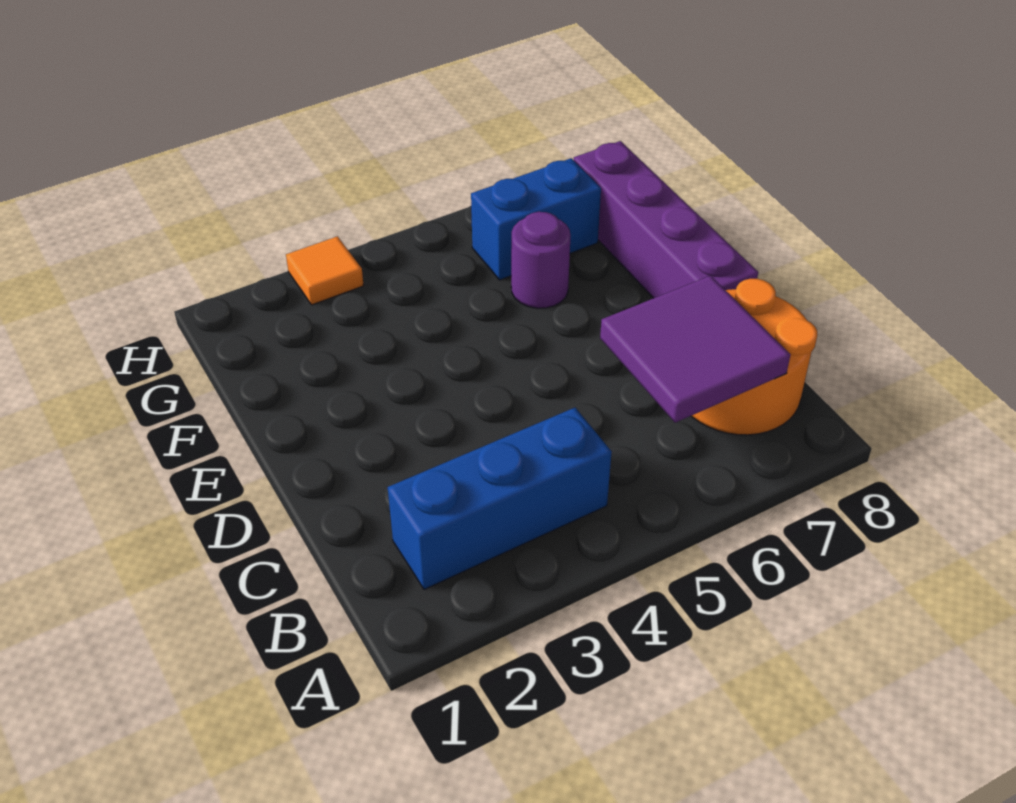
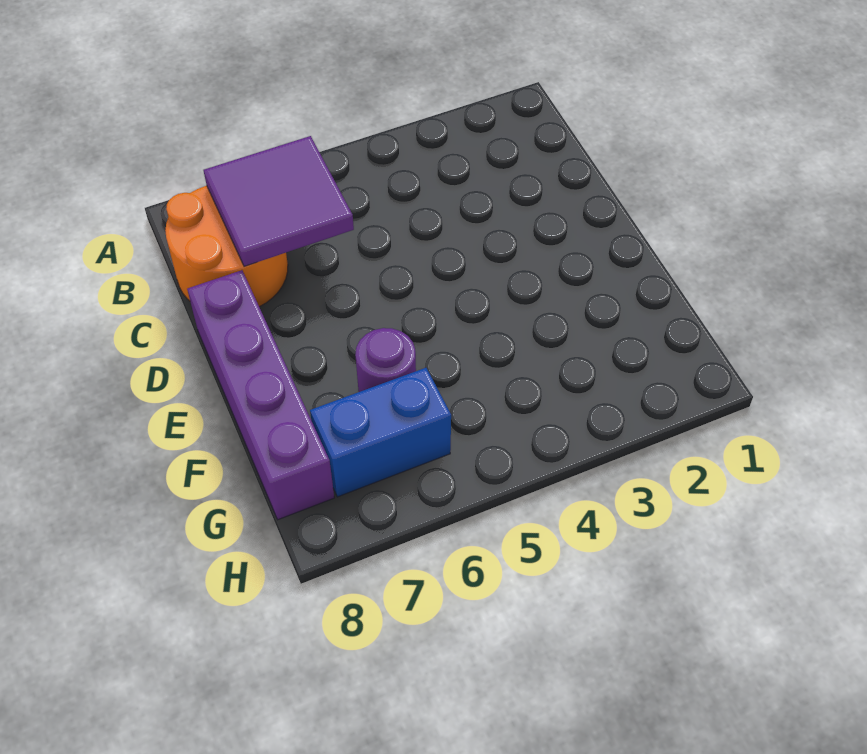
blue brick B2:B4 level 1 -> none
orange tile H3 level 1 -> none

